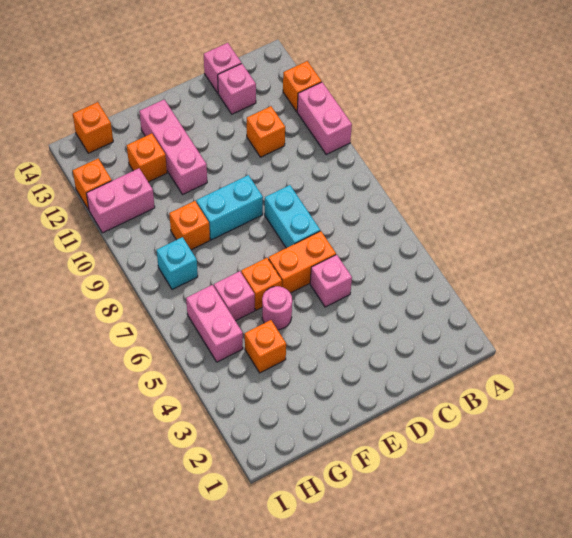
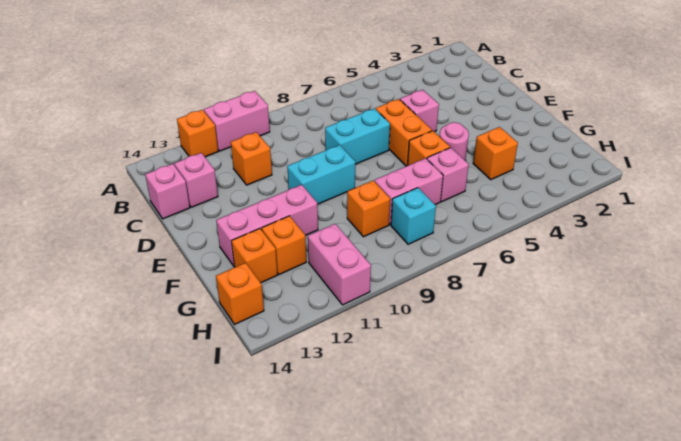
cyan brick E9:F9 level 1 -> cyan brick E9:E10 level 1
pink brick H5:H6 level 1 -> pink brick G7:G8 level 1
orange brick I12 level 1 -> orange brick G13 level 1

